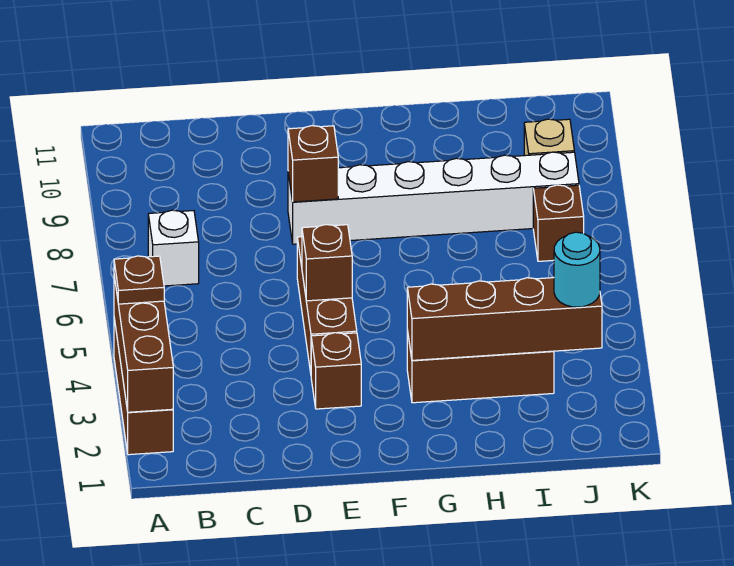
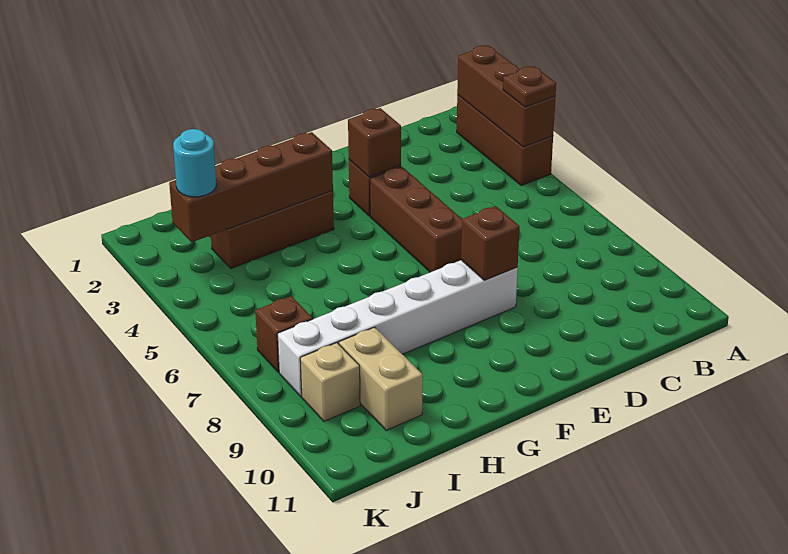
white brick B7 level 1 -> none
brown brick E5 level 2 -> brown brick E3 level 2
none -> tan brick I9:I10 level 1

